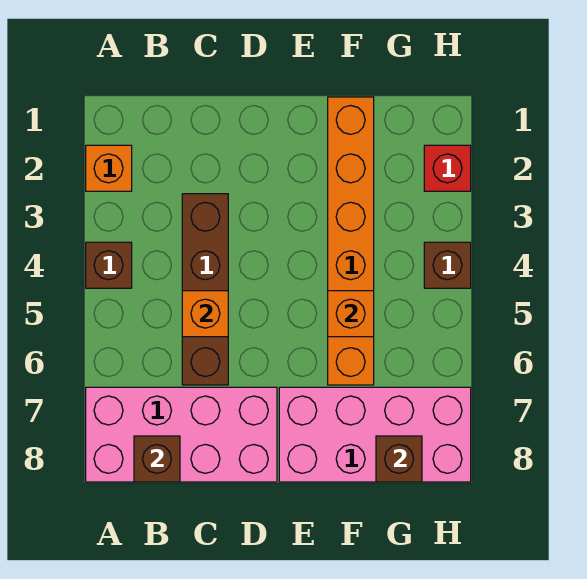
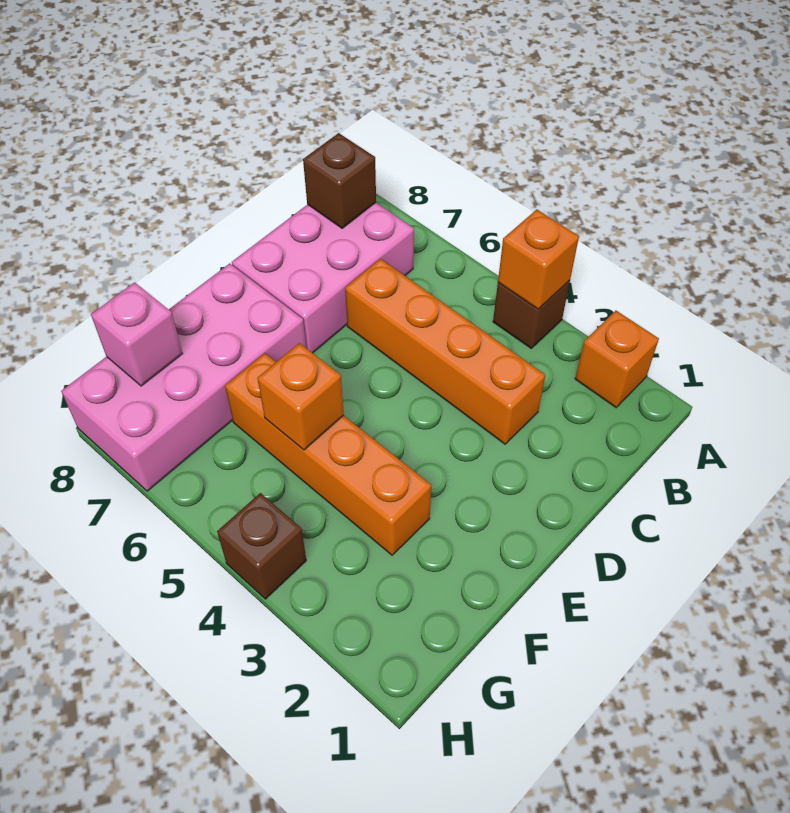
pink brick A7:D8 level 1 -> pink brick B7:D8 level 1
brown brick C3:C6 level 1 -> orange brick C3:C6 level 1
orange brick C5 level 2 -> orange brick A4 level 2
orange brick F1:F6 level 1 -> orange brick F3:F6 level 1
brown brick G8 level 2 -> pink brick G8 level 2
red brick H2 level 1 -> none

